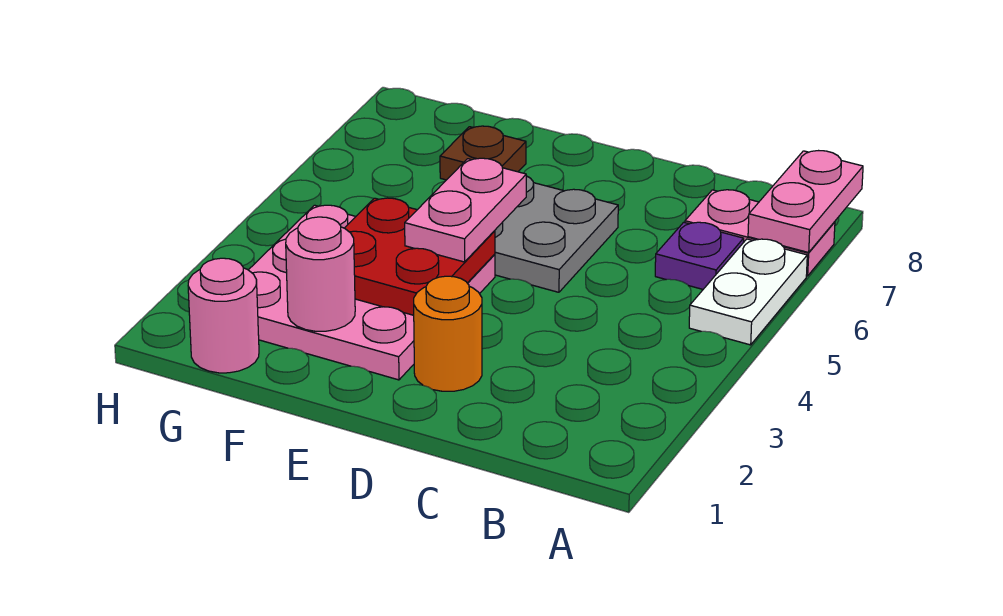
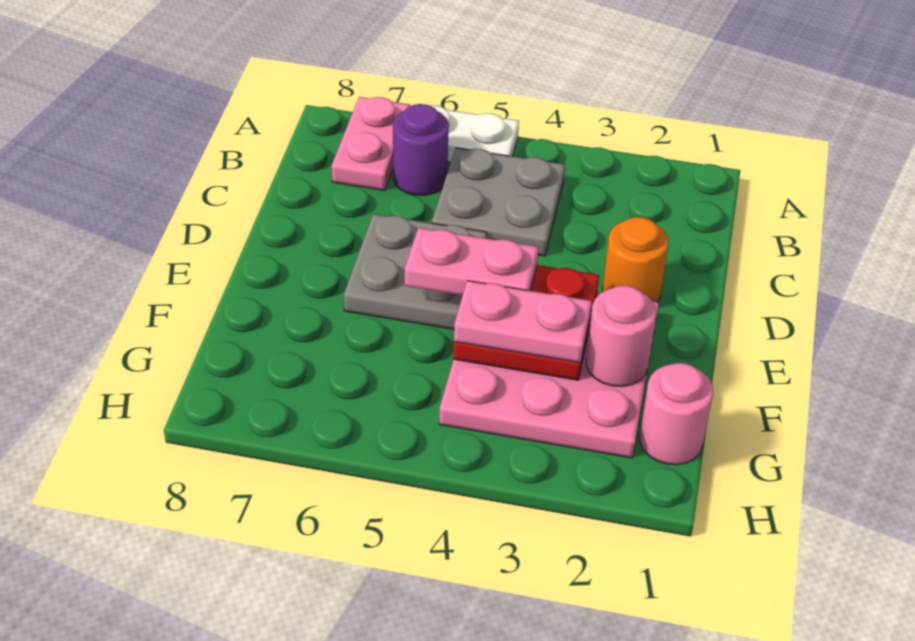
pink plate A7:A8 level 2 -> pink plate F3:F4 level 3
none -> grey plate B4:C5 level 1
purple plate B6 level 1 -> purple round brick B6 level 1
brown plate F7 level 1 -> none

